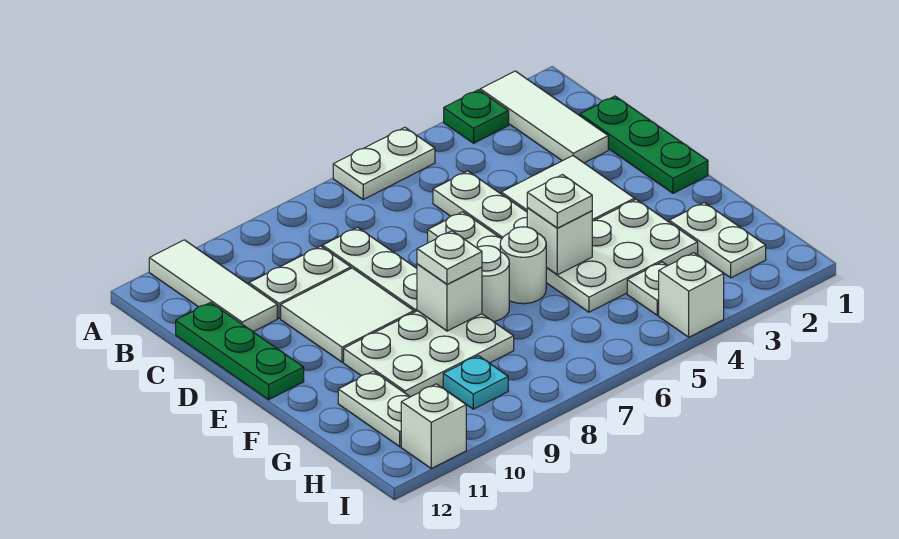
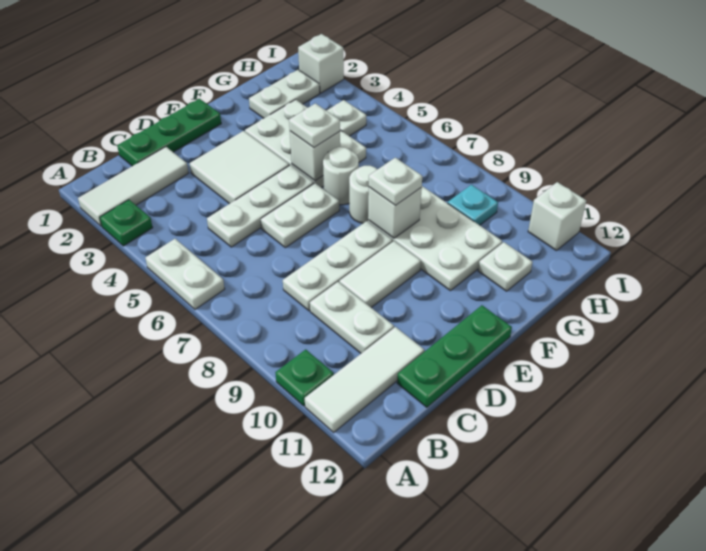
none -> green plate A10 level 1
white tile D9:E10 level 1 -> white tile D9:E9 level 1
white plate G11:H11 level 1 -> white plate G11 level 1
white brick I4 level 1 -> white brick I2 level 1

